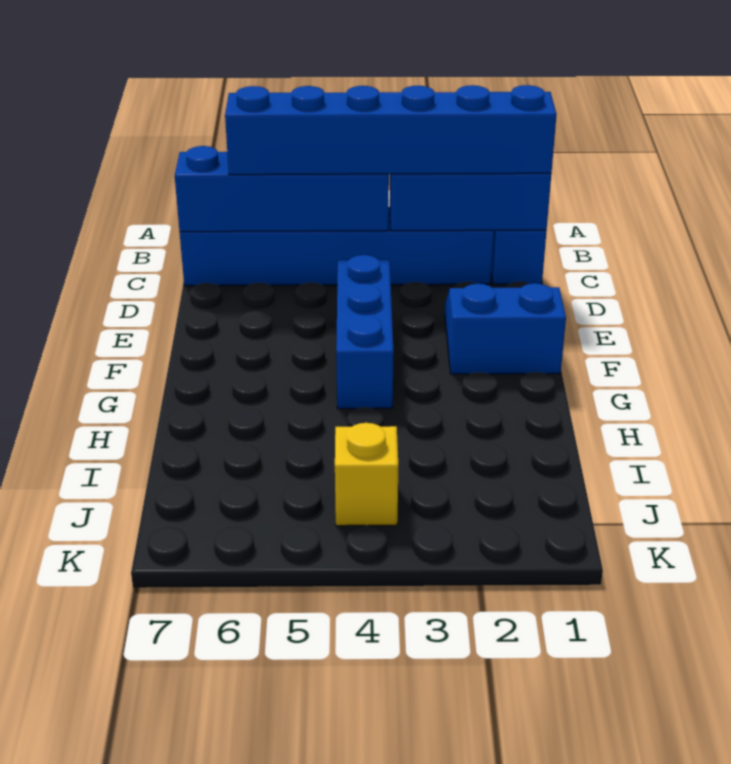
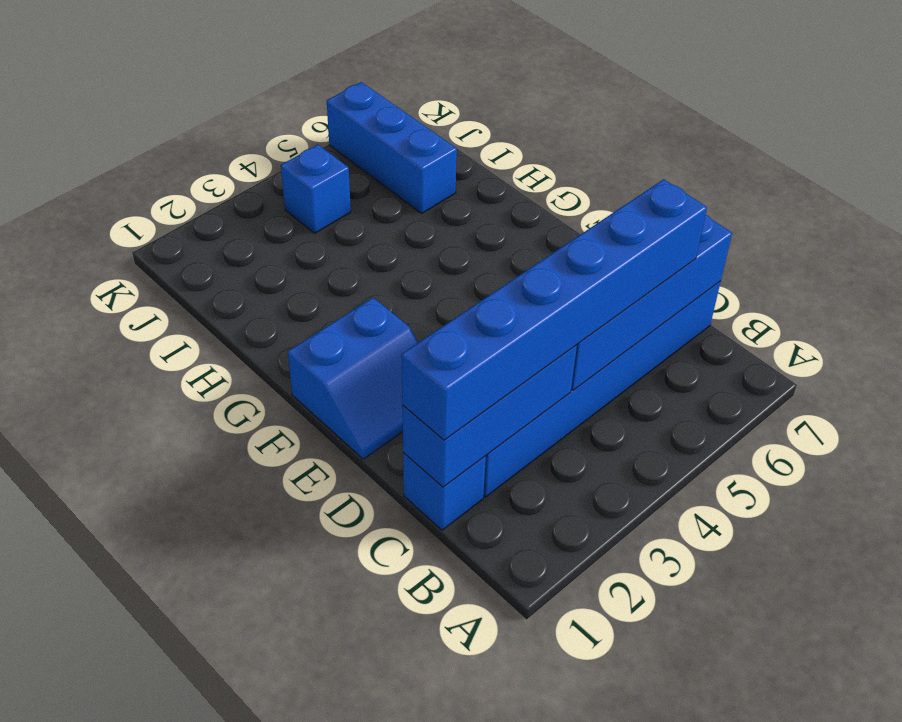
blue brick E4:G4 level 1 -> blue brick I6:K6 level 1
yellow brick J4 level 1 -> blue brick J4 level 1

